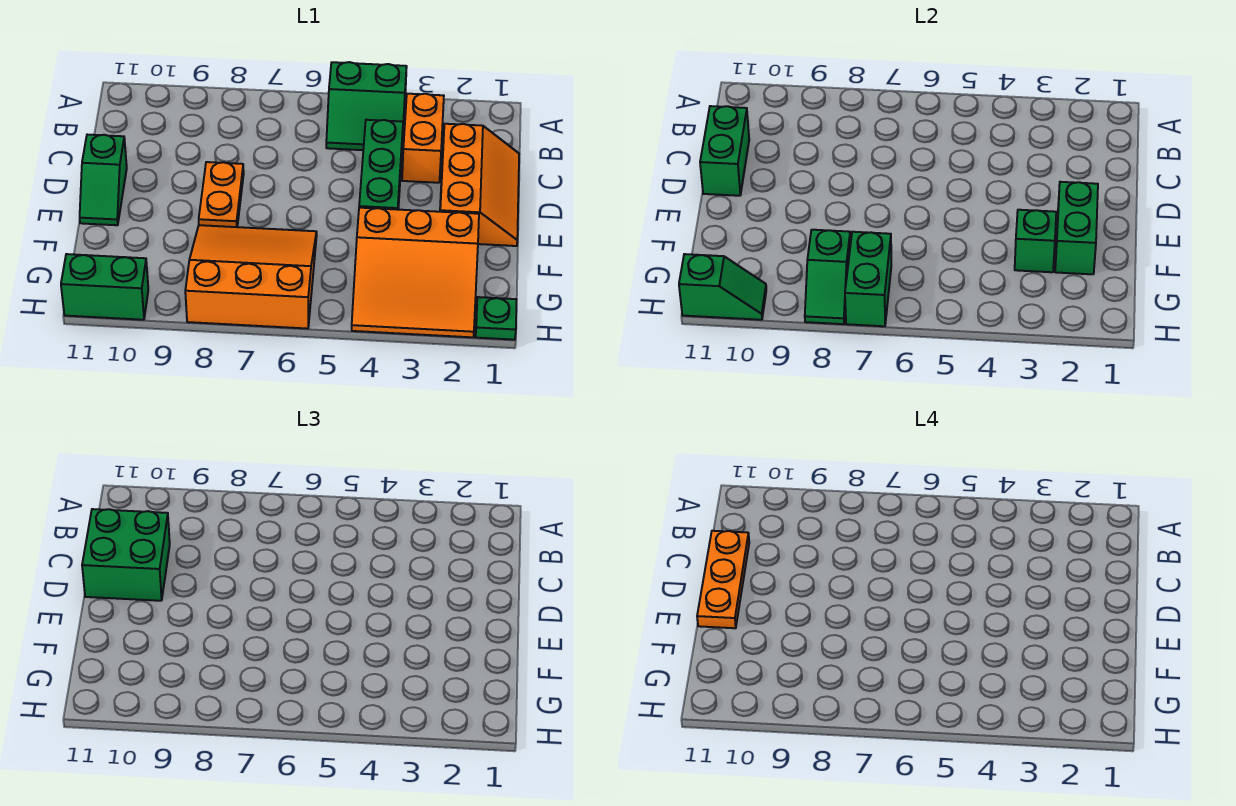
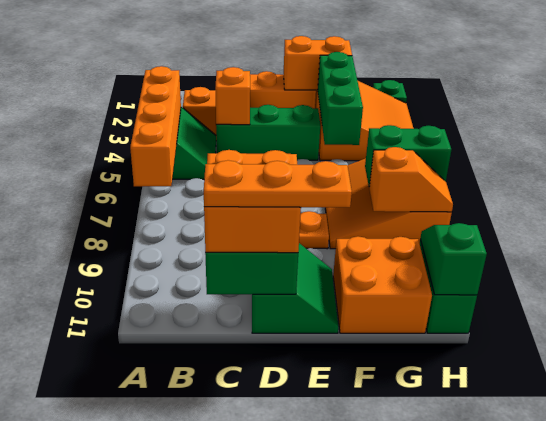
none -> orange brick A4:A7 level 2
none -> orange brick C4 level 2
green brick C10:D11 level 3 -> orange brick C10:D11 level 3
green slope D11:E11 level 1 top D -> green slope D10:E11 level 1 top D
green brick E2:F2 level 2 -> orange brick E2:F2 level 2
green brick F3 level 2 -> green brick F3:F5 level 2
none -> orange brick F10:G11 level 1
green slope G8:H8 level 2 top G -> orange slope G8:H8 level 2 top G

